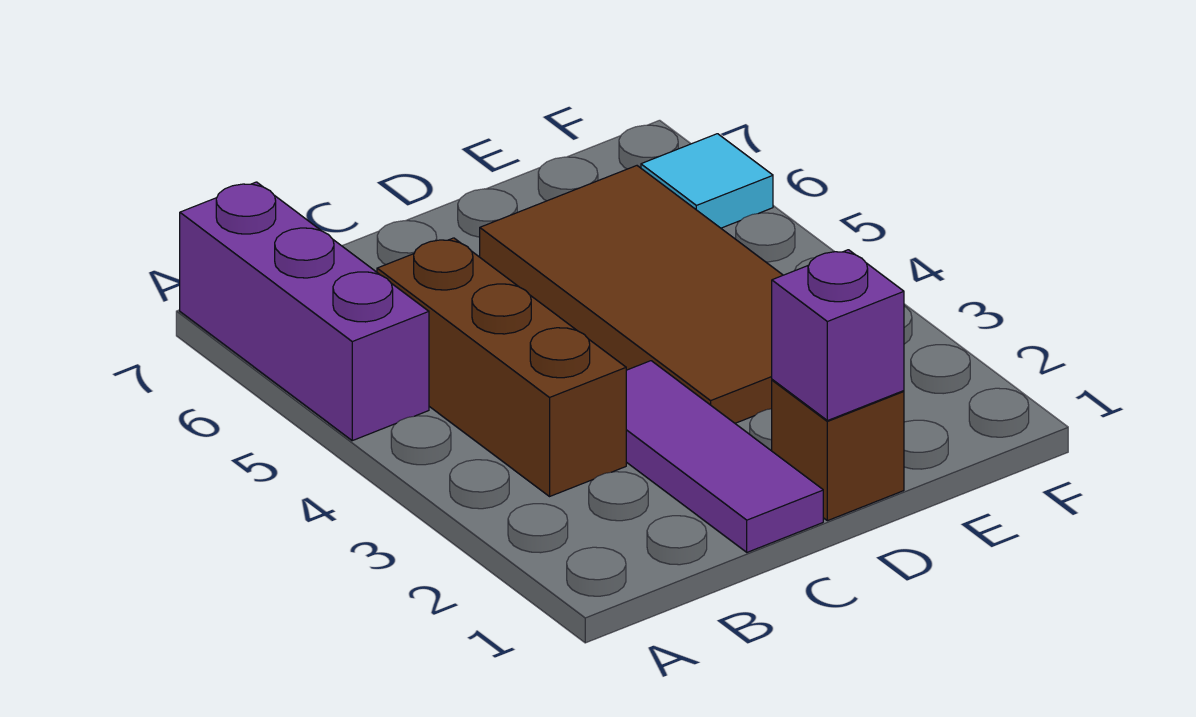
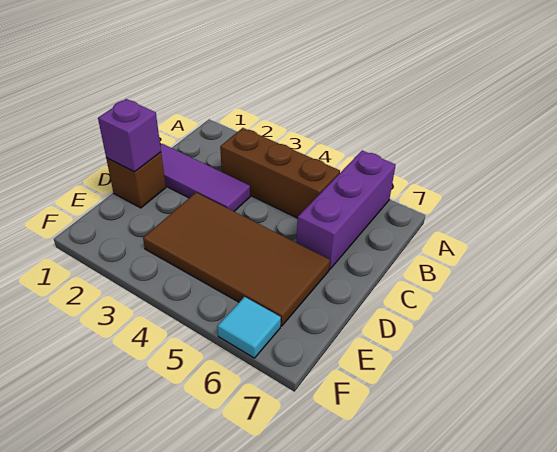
purple brick A5:A7 level 1 -> purple brick A6:C6 level 1

